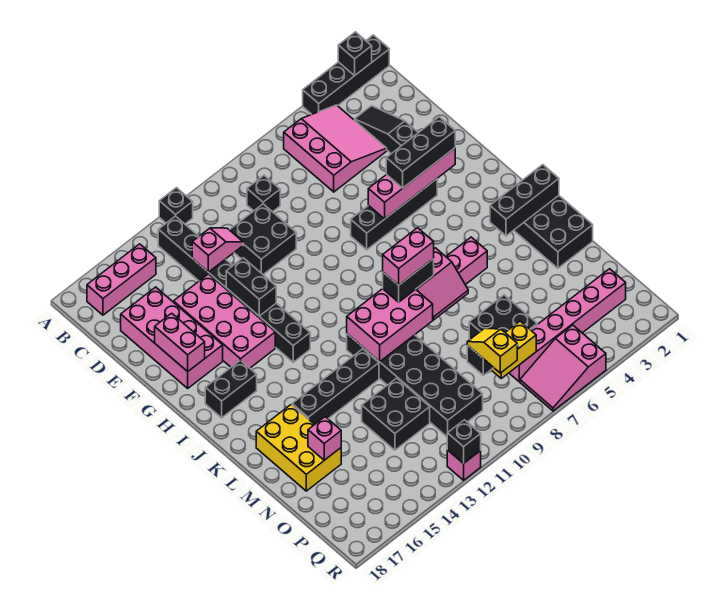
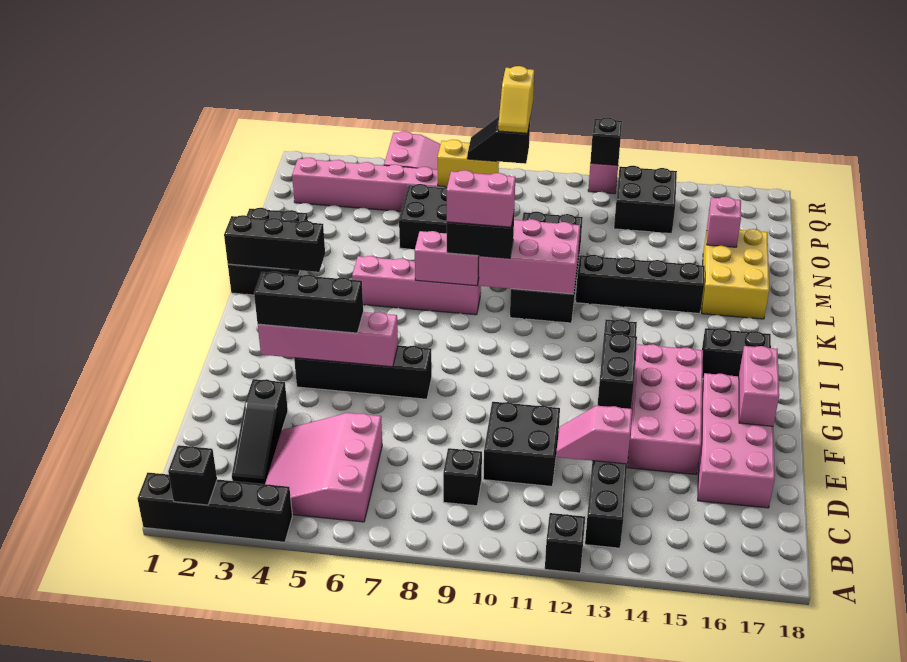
pink brick B15:B17 level 1 -> none
black brick K10:P11 level 1 -> black brick K10:N11 level 1
black brick N12:O13 level 1 -> black brick P13:Q14 level 1

